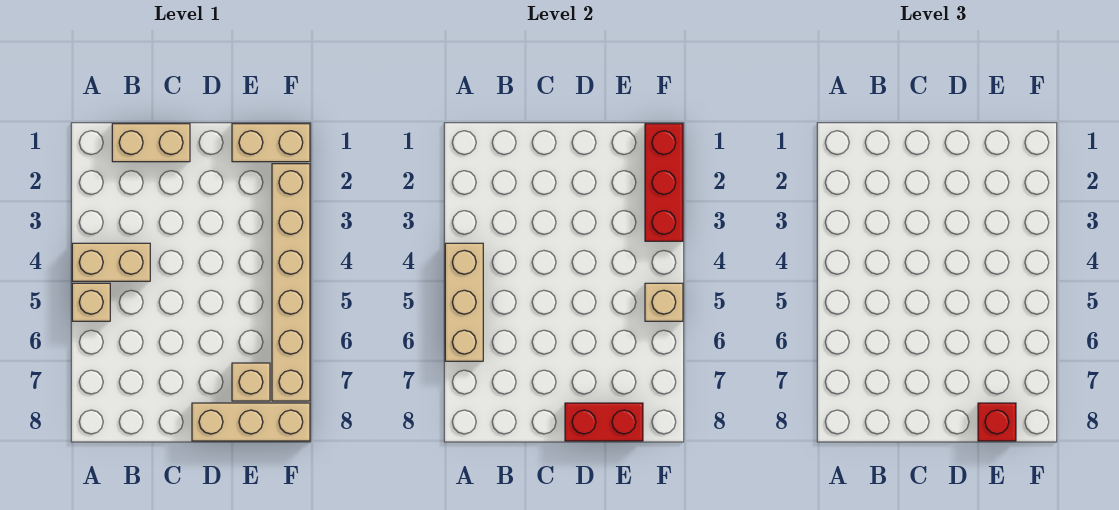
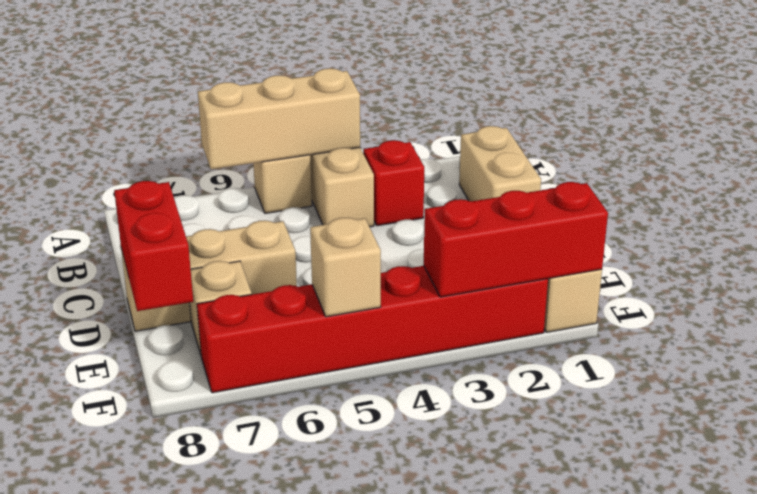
tan brick D8:F8 level 1 -> tan brick D6:D8 level 1
red brick E8 level 3 -> red brick B3 level 1
tan brick F2:F7 level 1 -> red brick F2:F7 level 1

